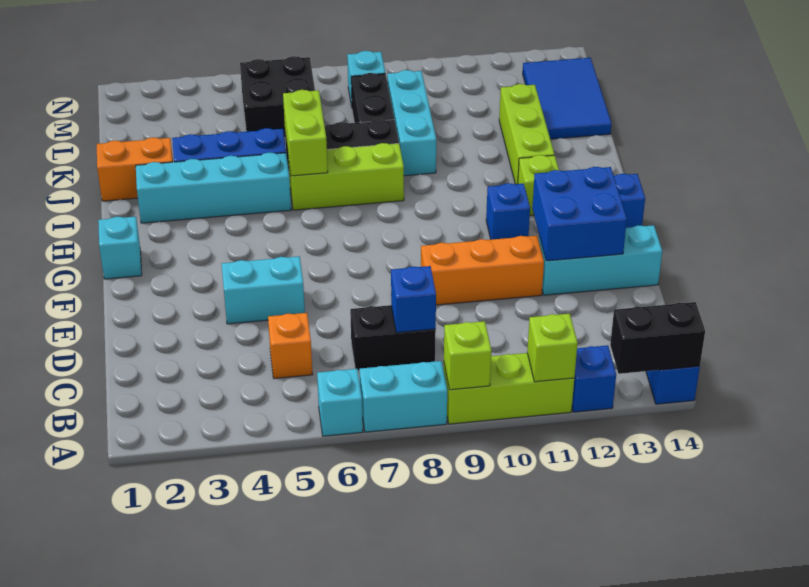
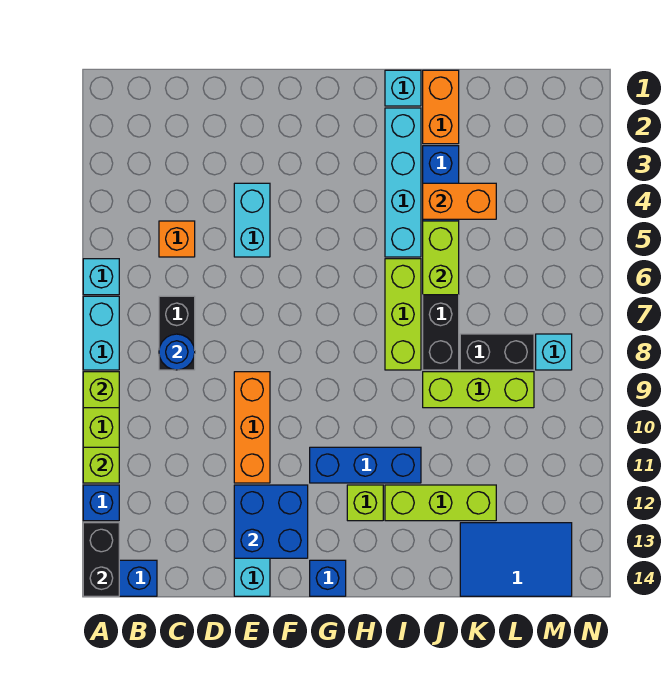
blue brick C8 level 2 -> blue round brick C8 level 2
cyan brick G1 level 1 -> cyan brick I1 level 1
blue brick G11 level 1 -> blue brick G11:I11 level 1
lime brick I6:J6 level 2 -> lime brick J5:J6 level 2
none -> orange brick J4:K4 level 2
cyan brick J9:L9 level 1 -> lime brick J9:L9 level 1
black brick L5:M6 level 1 -> none

